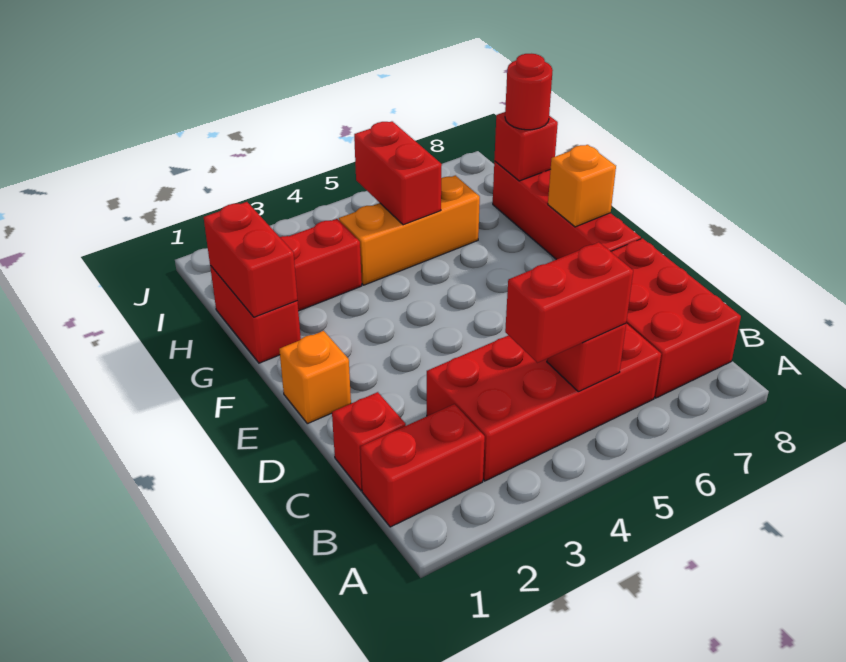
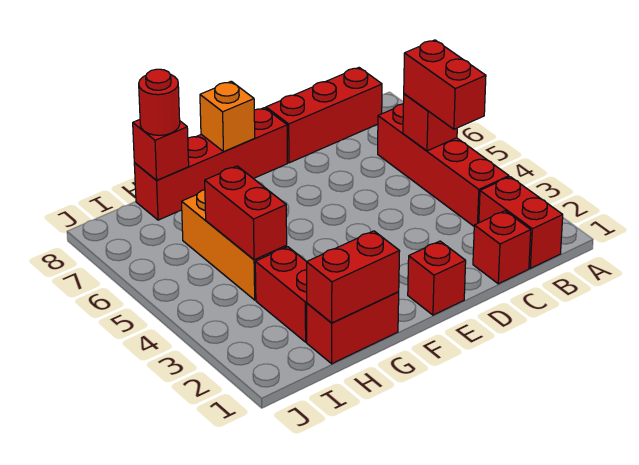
red brick B3:C6 level 1 -> red brick B3:B6 level 1
red brick B7:D8 level 1 -> red brick B8:D8 level 1
orange brick E1 level 1 -> red brick E1 level 1
red brick H5:I5 level 2 -> red brick H4:H5 level 2

